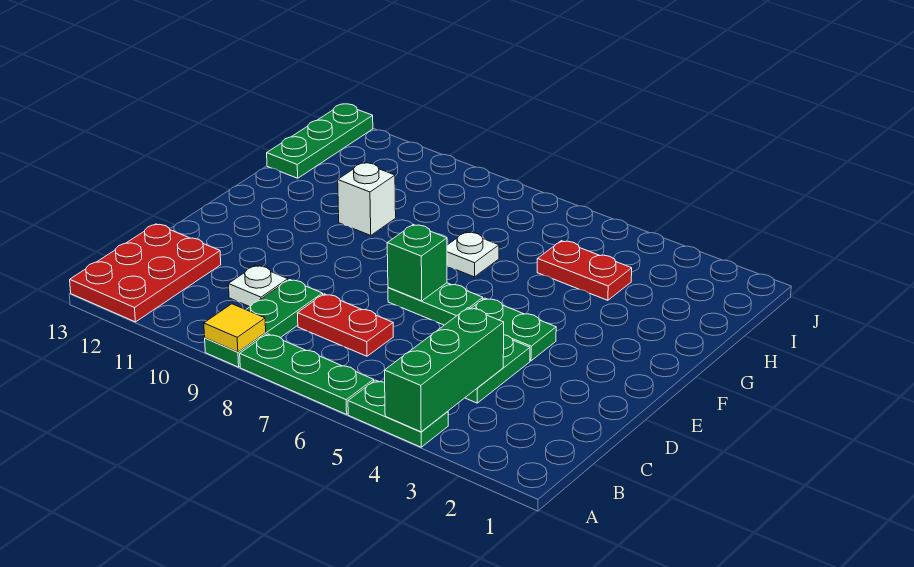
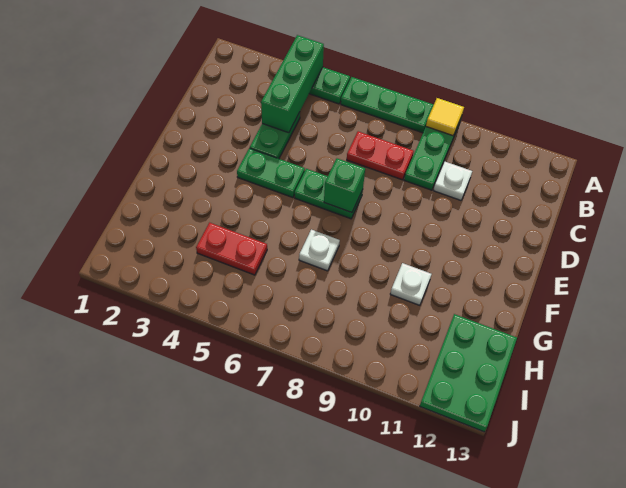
red plate A12:C13 level 1 -> none
white brick G10 level 1 -> white plate G10 level 1
green plate H13:J13 level 1 -> green plate H12:J13 level 1

